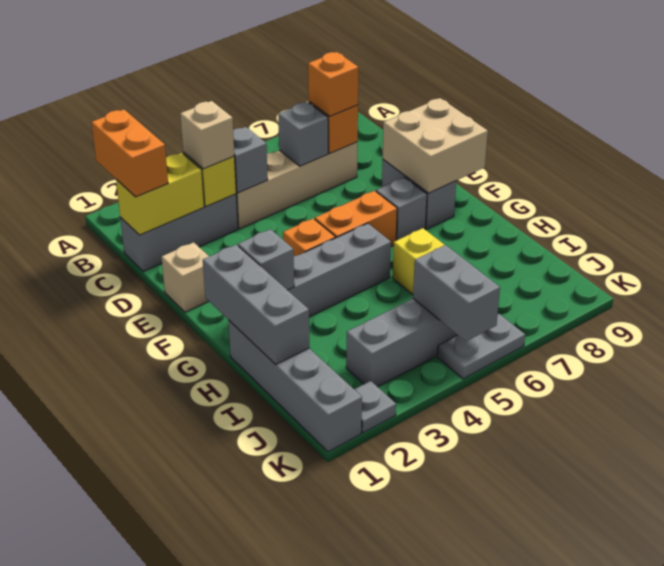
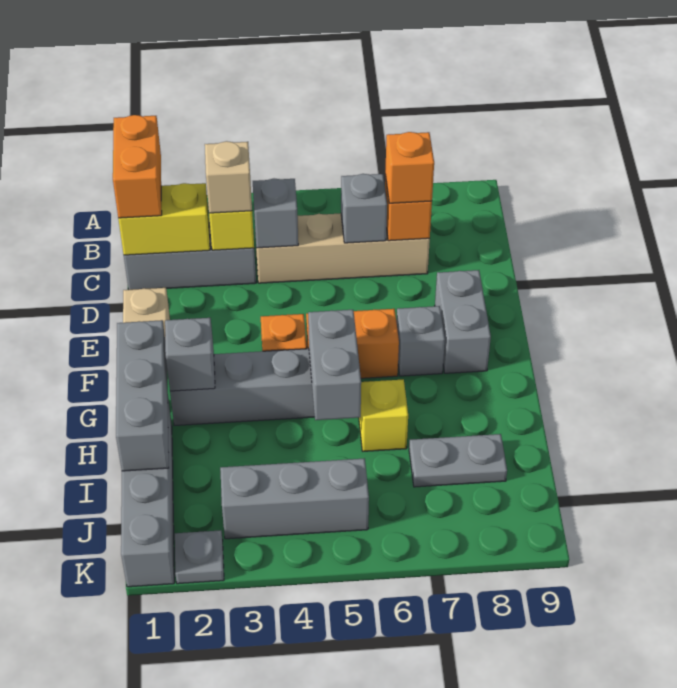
tan brick E8:F9 level 2 -> none
grey brick J5:K5 level 2 -> grey brick G5:H5 level 2
grey plate K5:K6 level 1 -> grey plate I7:I8 level 1

